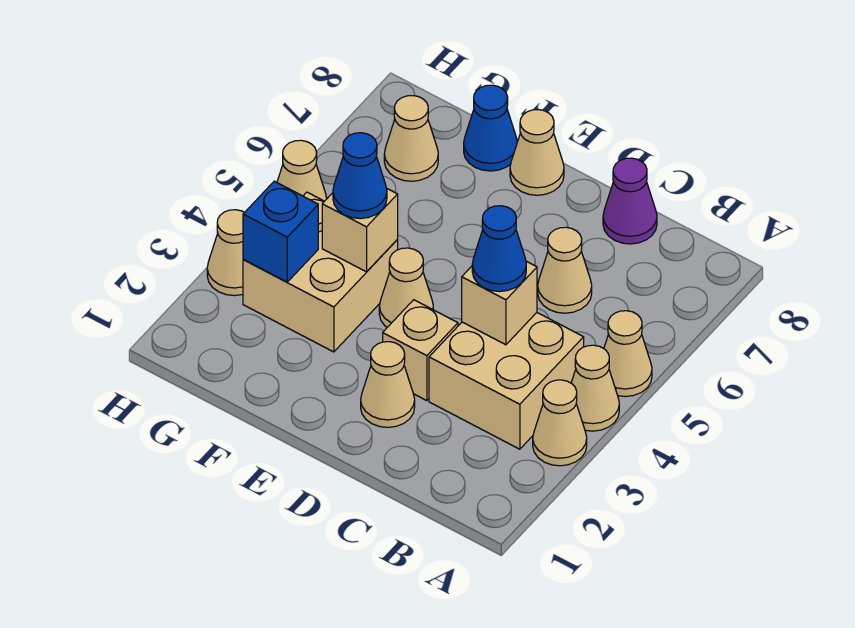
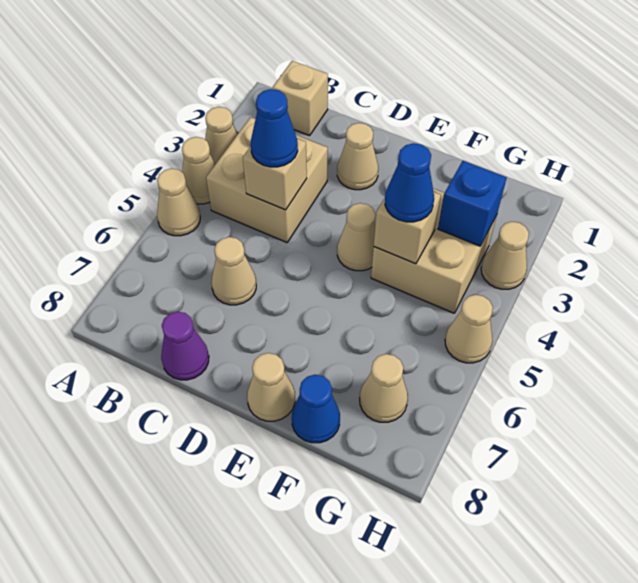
tan brick D3 level 1 -> tan brick B1 level 1

